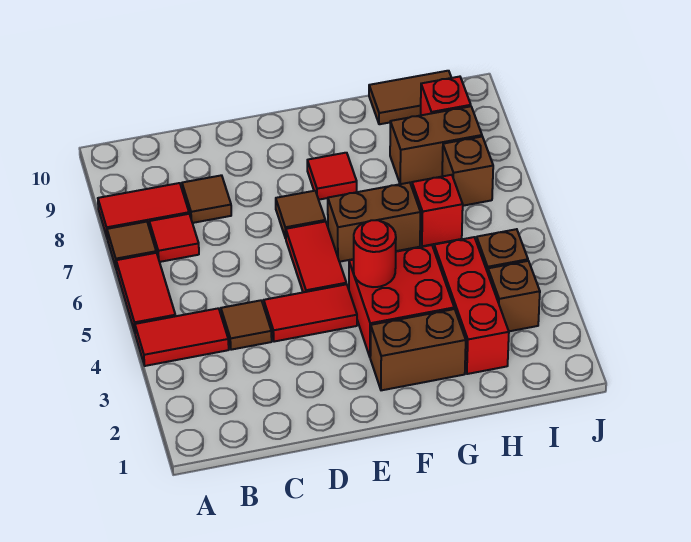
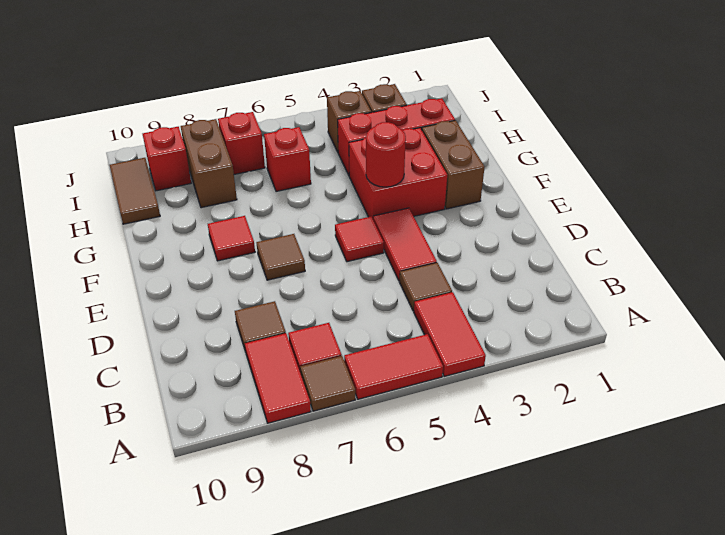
red tile E5:E6 level 1 -> red tile E5 level 1
brown brick F6:G6 level 1 -> none
brown brick I7 level 1 -> red brick I7 level 1

